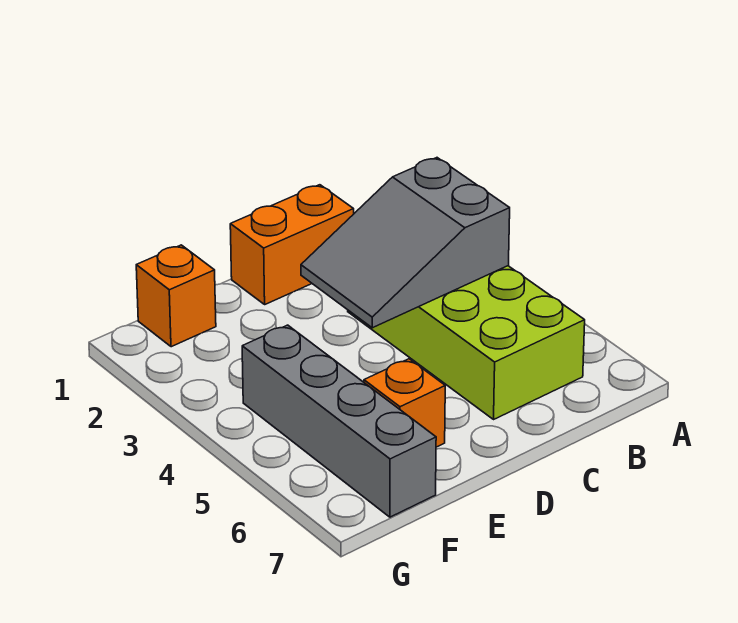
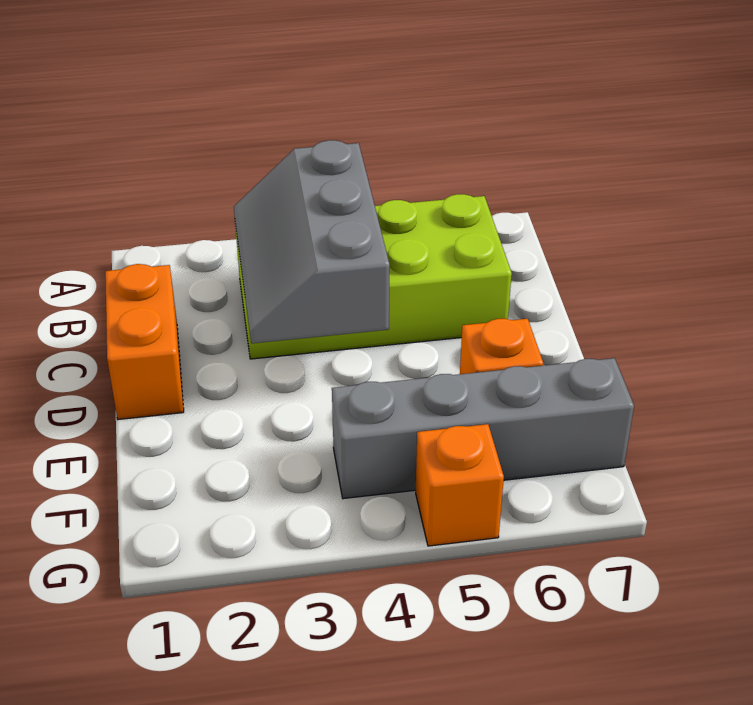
grey slope B3:D4 level 2 top B -> grey slope B3:D4 level 2 top 4
orange brick F1 level 1 -> orange brick G5 level 1

